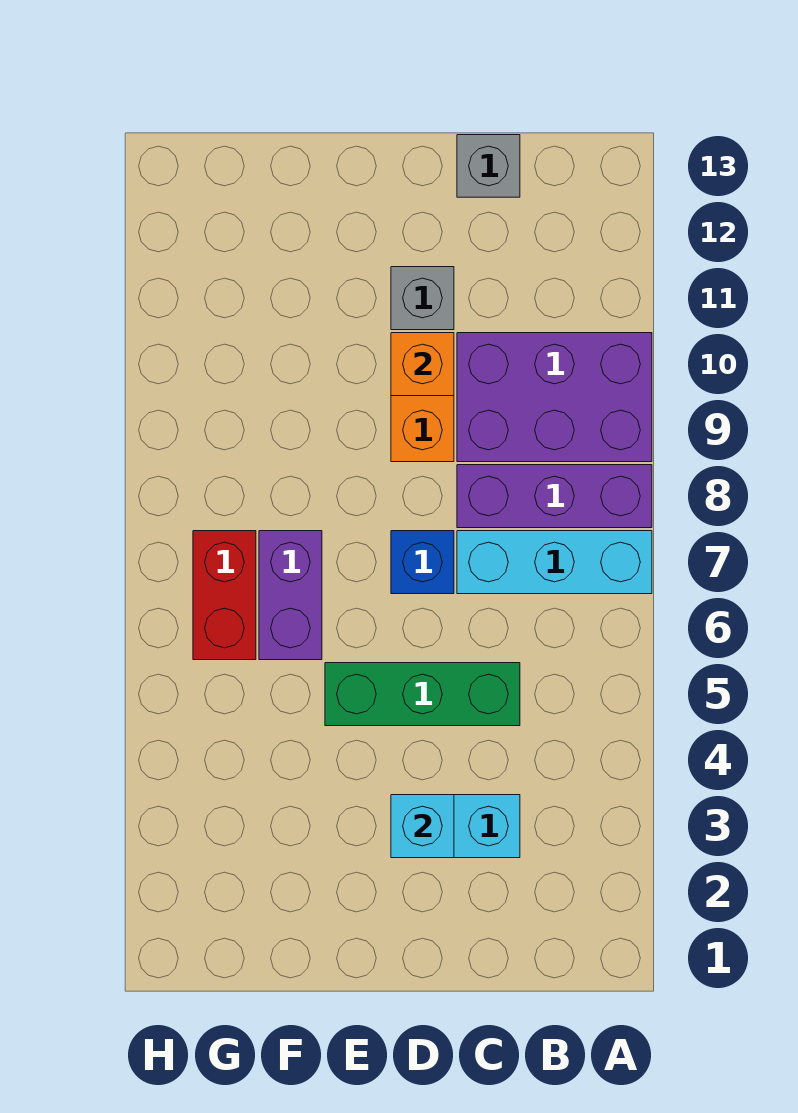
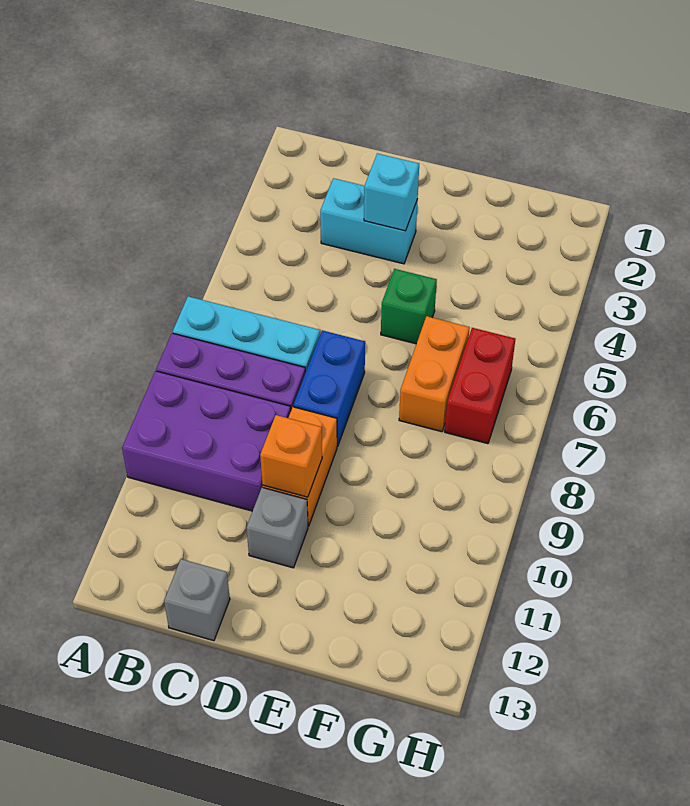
green brick C5:E5 level 1 -> green brick E5 level 1
blue brick D7 level 1 -> blue brick D7:D8 level 1
purple brick F6:F7 level 1 -> orange brick F6:F7 level 1

